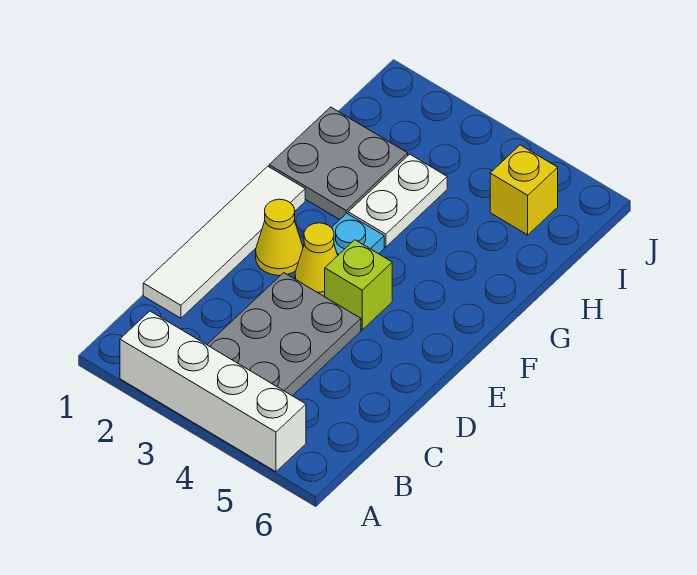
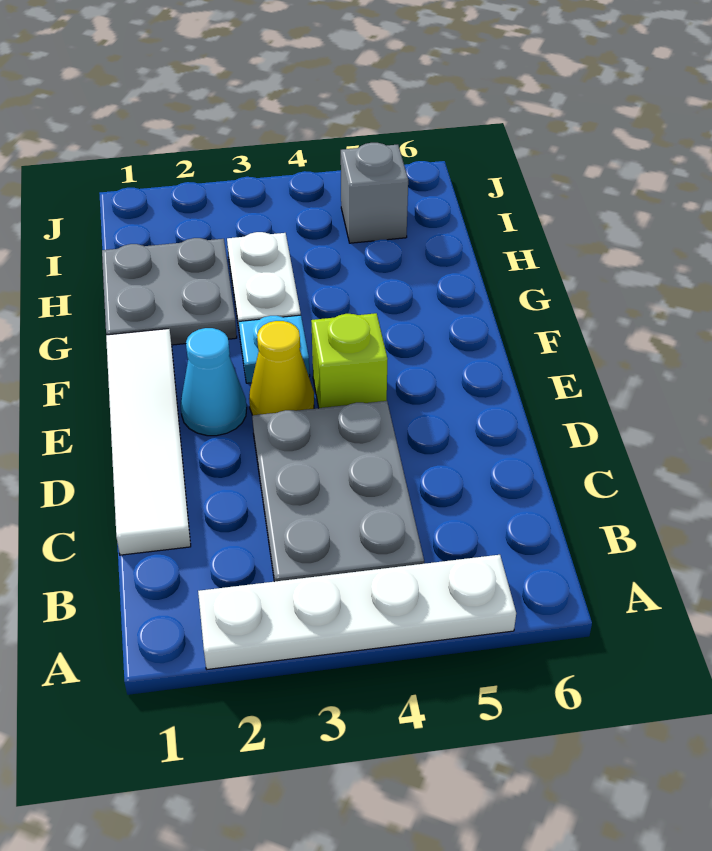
white brick A2:A5 level 1 -> white plate A2:A5 level 1
yellow cone E2 level 1 -> cyan cone E2 level 1
yellow brick I5 level 1 -> grey brick I5 level 1

